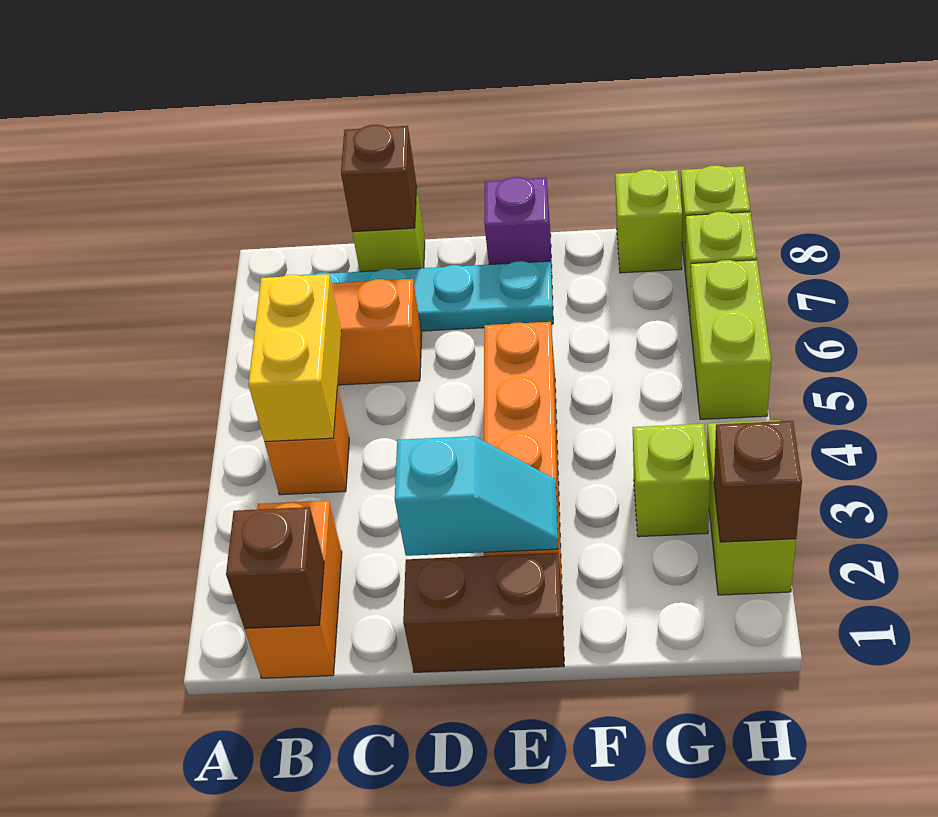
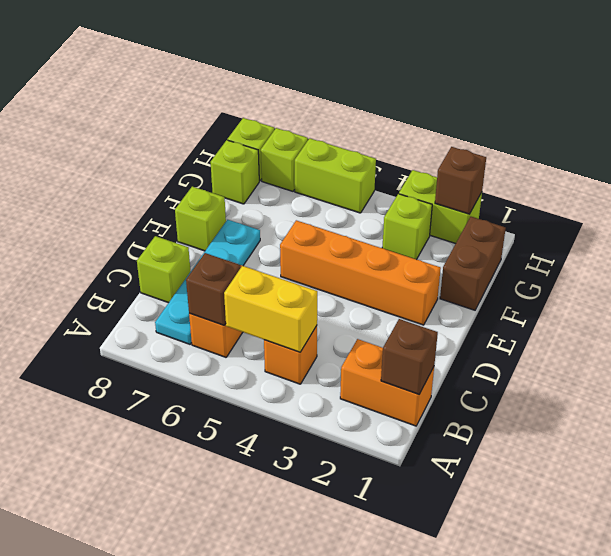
brown brick C8 level 2 -> brown brick B6 level 2
brown brick D1:E1 level 1 -> brown brick F1:G1 level 1
cyan slope D2:E2 level 2 top D -> none
purple brick E8 level 1 -> lime brick E8 level 1

